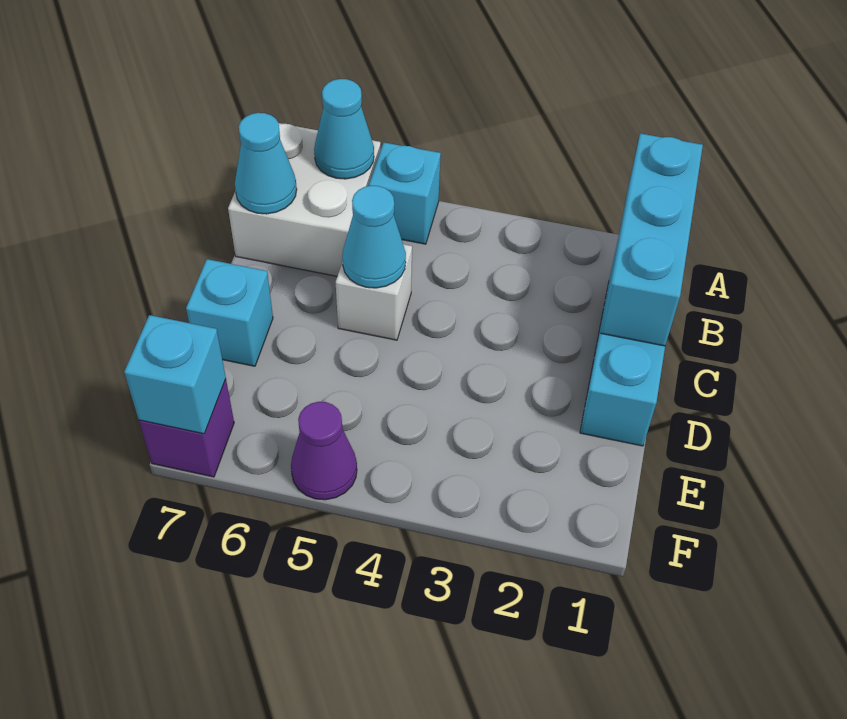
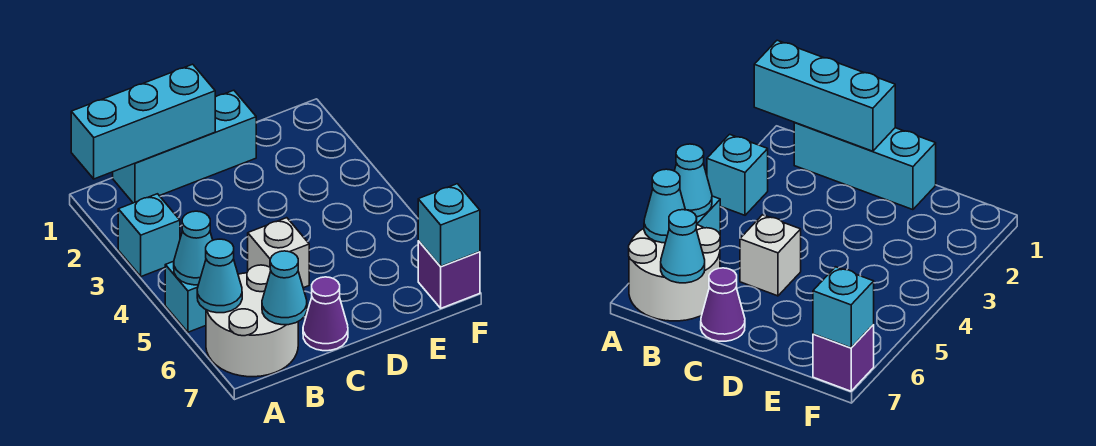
white brick A6:B7 level 1 -> white round brick A6:B7 level 1
cyan cone C5 level 2 -> cyan cone A5 level 2
cyan brick D7 level 1 -> cyan brick A3 level 1
purple cone F5 level 1 -> purple cone C7 level 1

